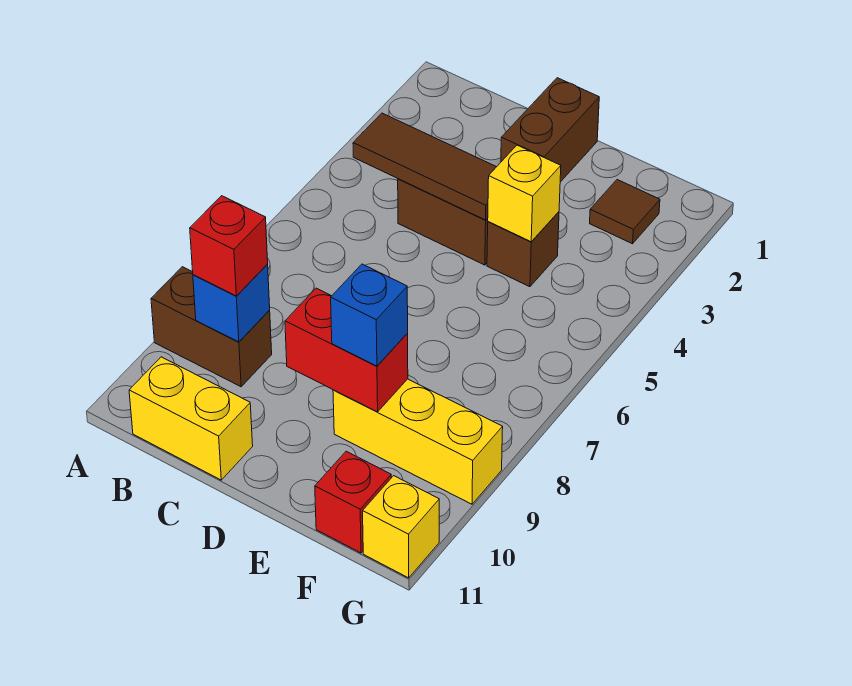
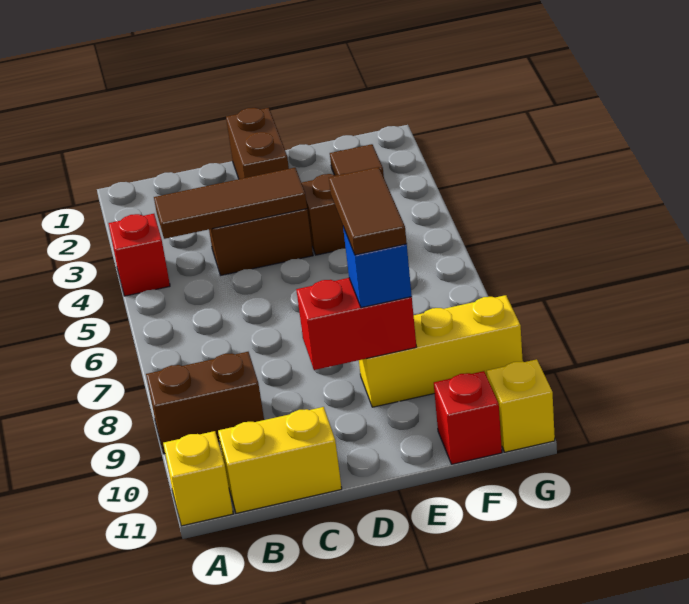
blue brick B9 level 2 -> none
red brick B9 level 3 -> red brick A4 level 1
yellow brick E4 level 2 -> yellow brick A11 level 1
none -> brown tile E8:E9 level 4

